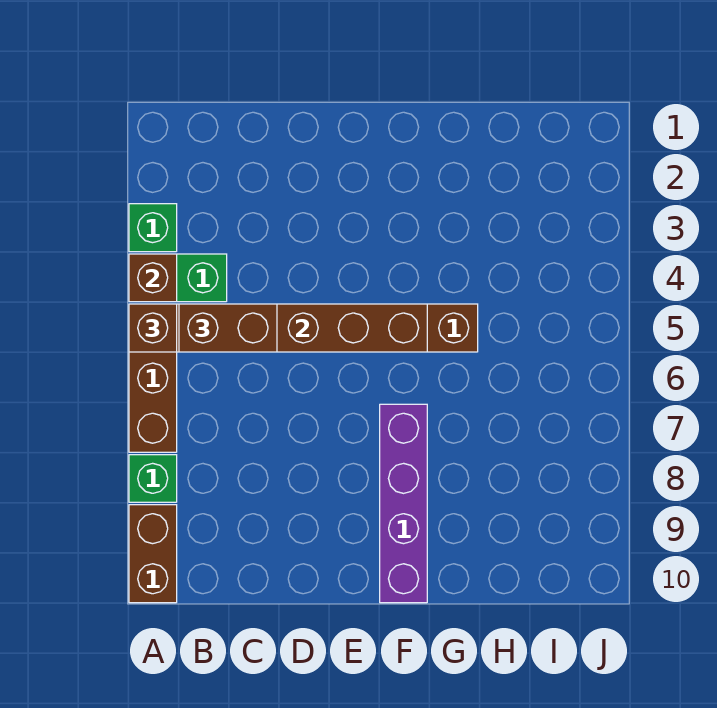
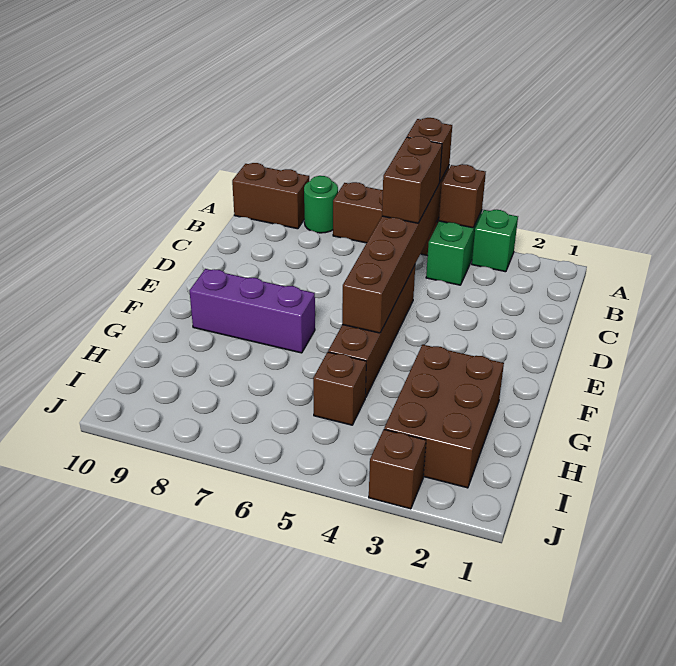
green brick A8 level 1 -> green round brick A8 level 1
purple brick F7:F10 level 1 -> purple brick F7:F9 level 1
none -> brown brick G2:I3 level 1
none -> brown brick H5 level 1
none -> brown brick J3 level 1

